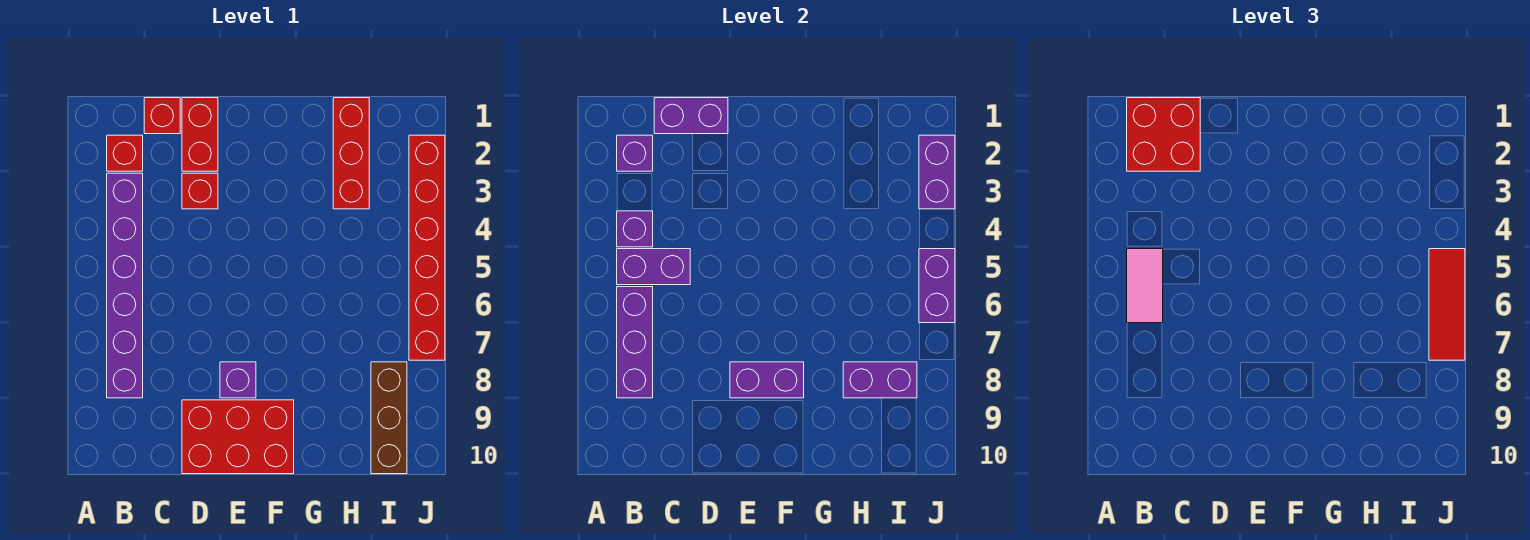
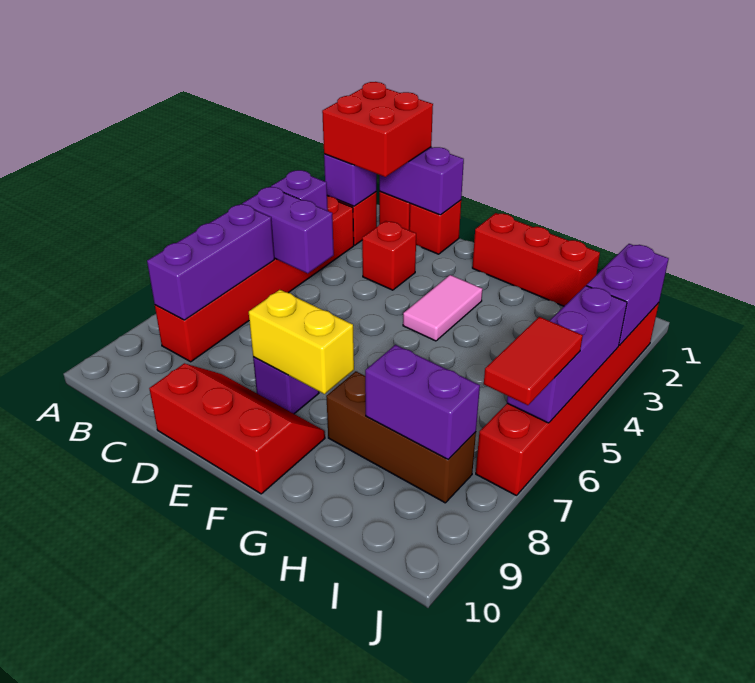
purple brick B3:B8 level 1 -> red brick B3:B8 level 1
pink tile B5:B6 level 3 -> pink tile F3:F4 level 1
red brick D1:D2 level 1 -> red brick D1 level 1
red brick D9:F10 level 1 -> red slope D9:F10 level 1 top 10
purple brick E8:F8 level 2 -> yellow brick E8:F8 level 2
red brick H1:H3 level 1 -> red brick F1:H1 level 1
brown brick I8:I10 level 1 -> brown brick G8:I8 level 1
purple brick J5:J6 level 2 -> purple brick J4:J6 level 2
red tile J5:J7 level 3 -> red tile J6:J7 level 3

